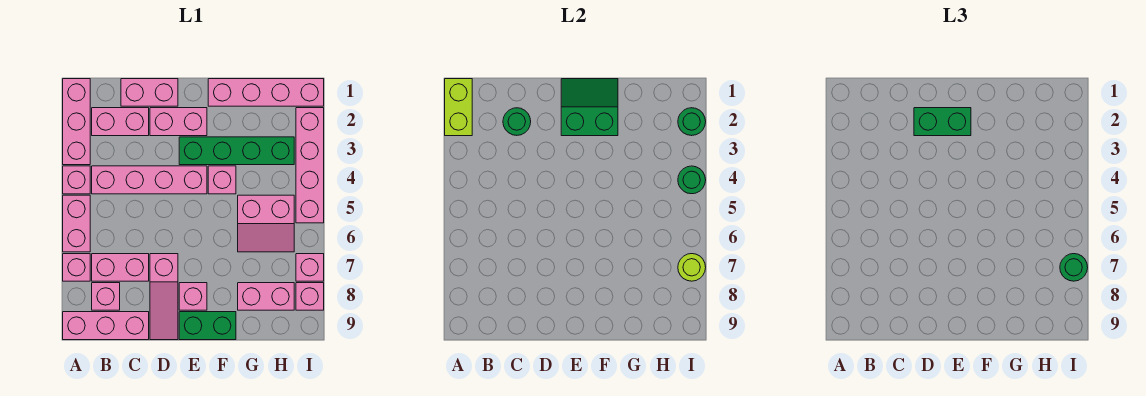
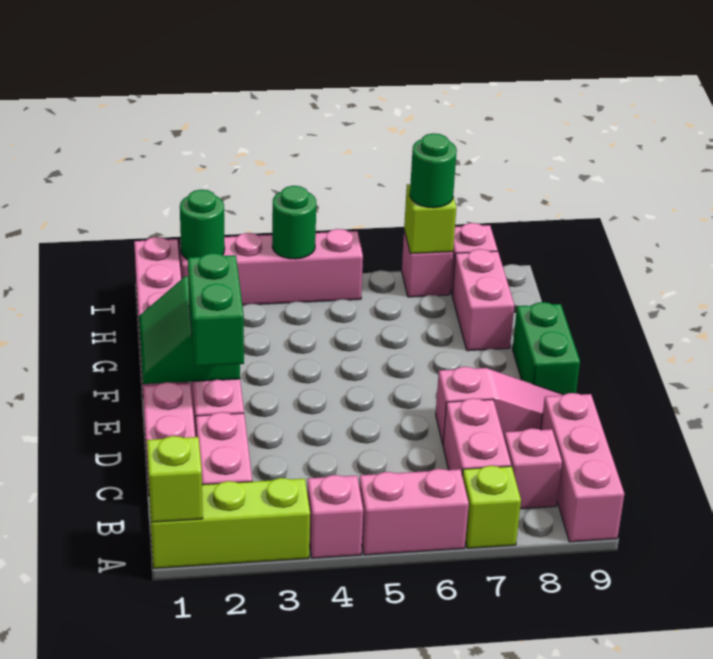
pink brick A1:A3 level 1 -> lime brick A1:A3 level 1
lime brick A1:A2 level 2 -> lime brick A1 level 2
pink brick A7 level 1 -> lime brick A7 level 1
pink brick B4:E4 level 1 -> none
green round brick C2 level 2 -> none
green brick E3:H3 level 1 -> none
pink brick E8 level 1 -> none
pink brick F4 level 1 -> none
pink slope G5:H6 level 1 top 5 -> none
lime round brick I7 level 2 -> lime brick I7 level 2

